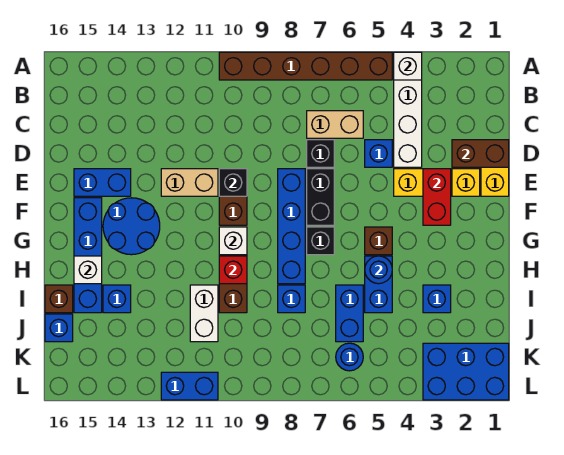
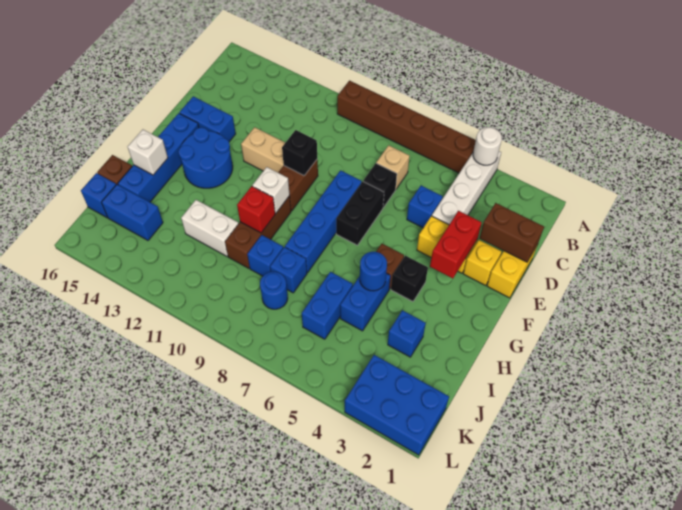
white brick A4 level 2 -> white round brick A4 level 2
tan brick C6:C7 level 1 -> tan brick C7 level 1
black brick G7 level 1 -> black brick G4 level 1
white brick I11:J11 level 1 -> white brick I11:I12 level 1
blue brick I14 level 1 -> blue brick I9 level 1
blue round brick K6 level 1 -> blue round brick J8 level 1
blue brick L11:L12 level 1 -> blue brick J14:J15 level 1

